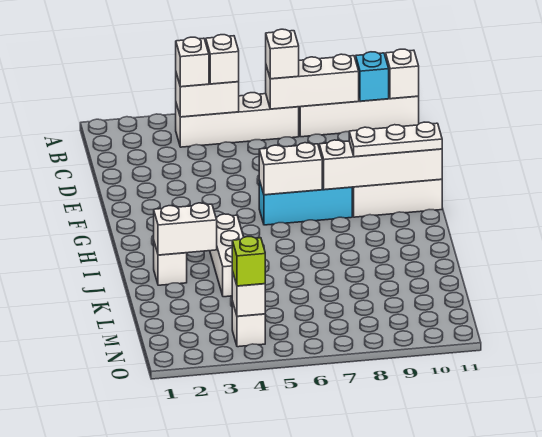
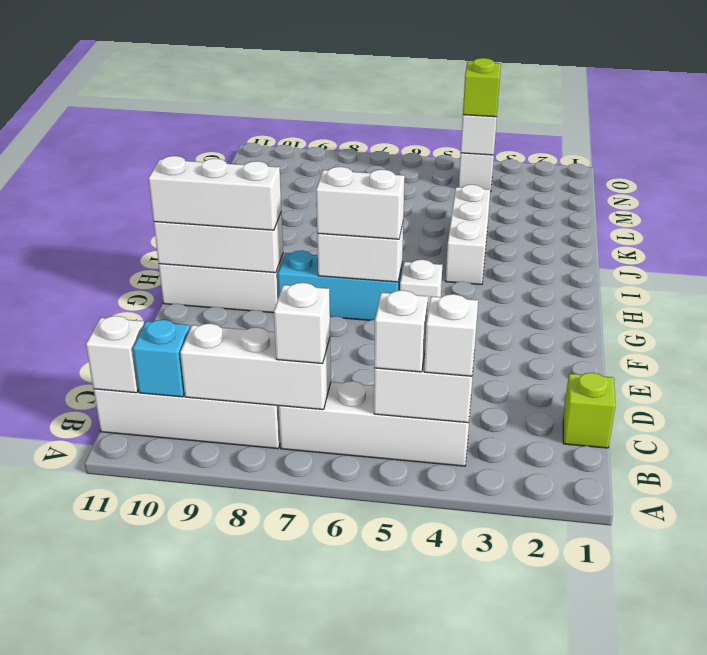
none -> lime brick C1 level 1
white brick G8:G11 level 2 -> white brick G9:G11 level 2
white plate G9:G11 level 3 -> white brick G9:G11 level 3
white brick J2 level 1 -> white brick G5 level 1
white brick J2:J3 level 2 -> white brick G6:G7 level 3

